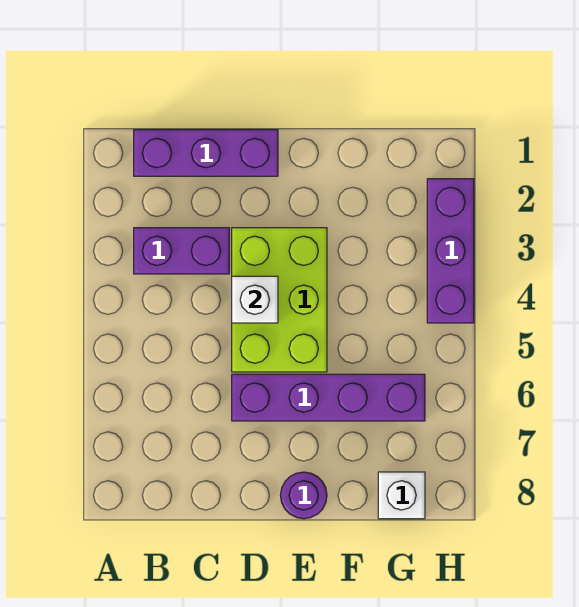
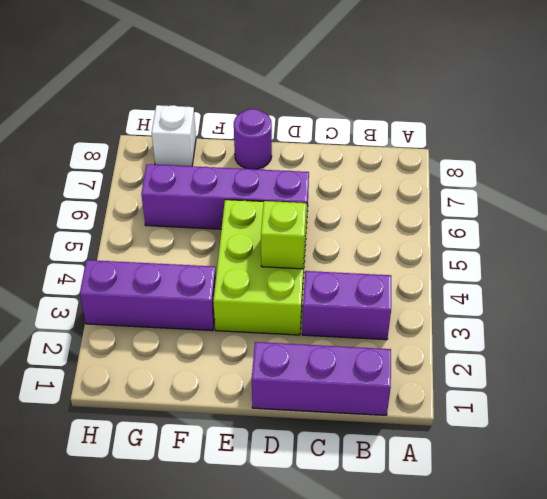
white brick D4 level 2 -> lime brick D4 level 2
purple brick H2:H4 level 1 -> purple brick F3:H3 level 1

